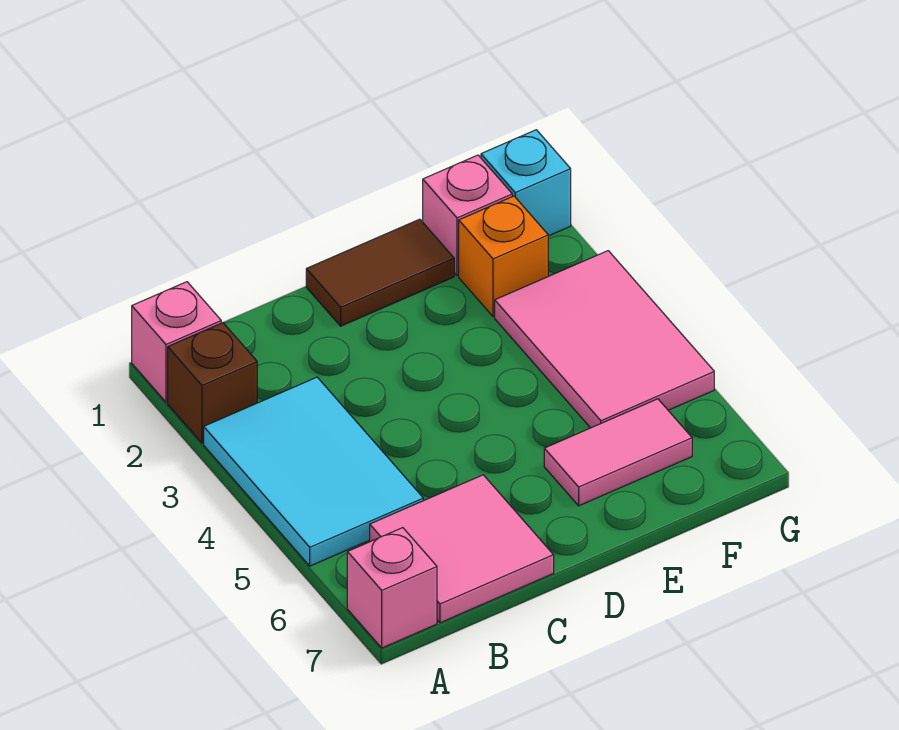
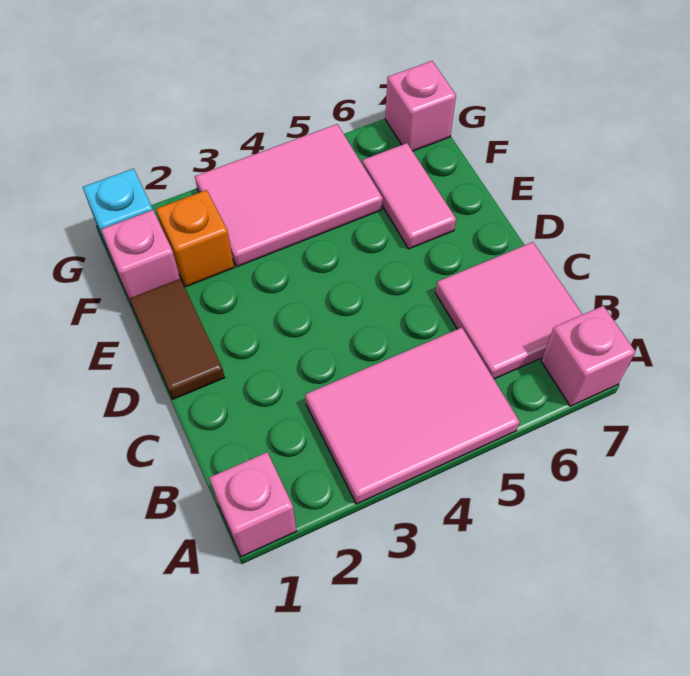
brown brick A2 level 1 -> none
cyan tile A3:B5 level 1 -> pink tile A3:B5 level 1
none -> pink brick G7 level 1

